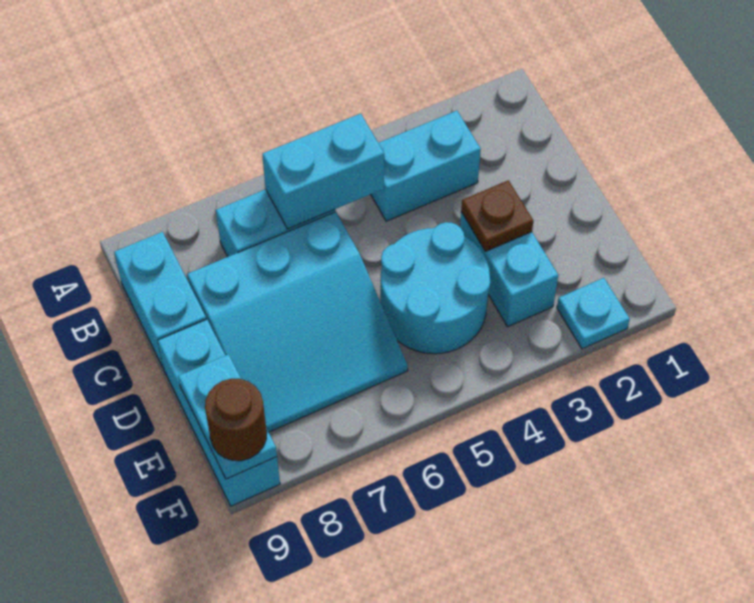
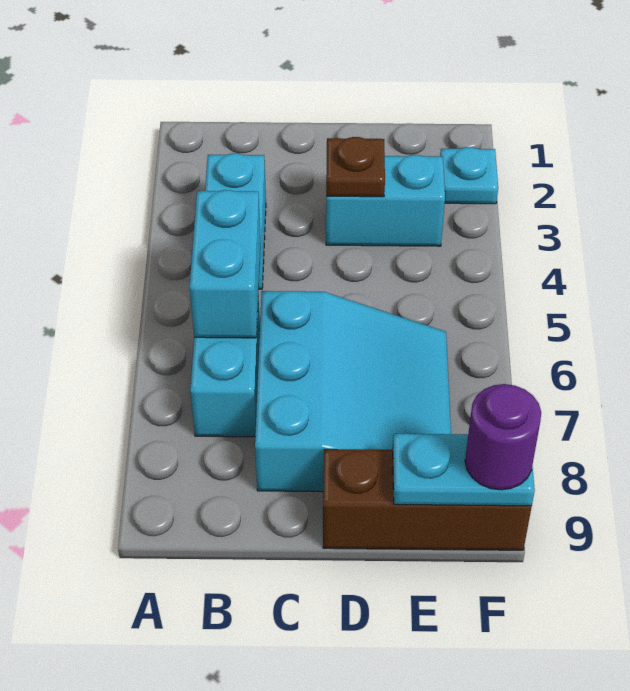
cyan brick B9:C9 level 1 -> none
cyan round brick D4:E5 level 1 -> none
cyan brick D9:F9 level 1 -> brown brick D9:F9 level 1
brown round brick F9 level 3 -> purple round brick F9 level 3

